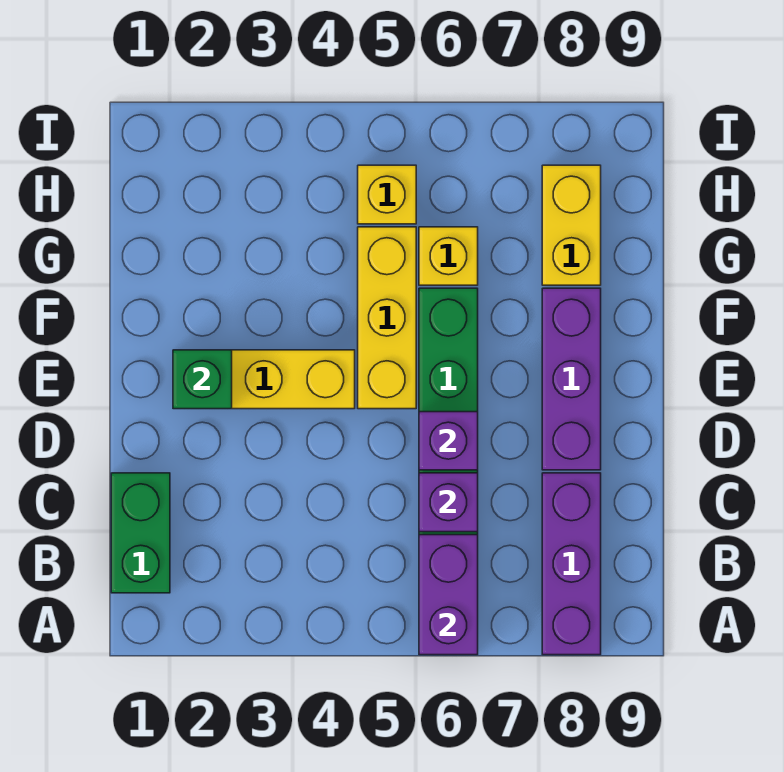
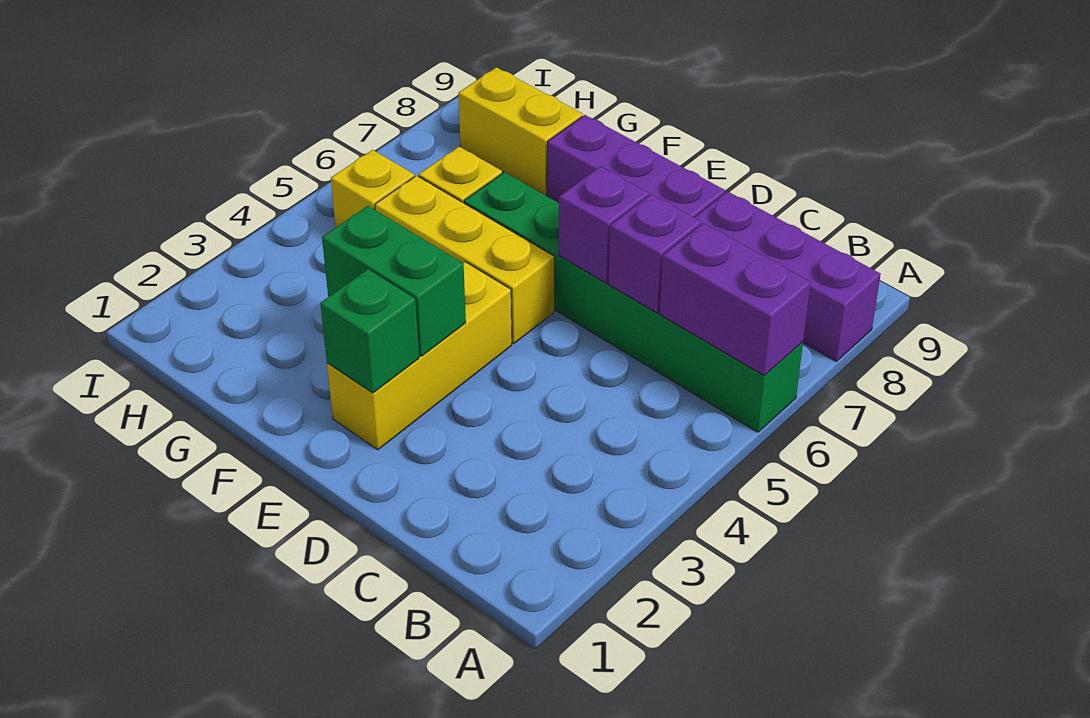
green brick B1:C1 level 1 -> green brick E3:F3 level 2

